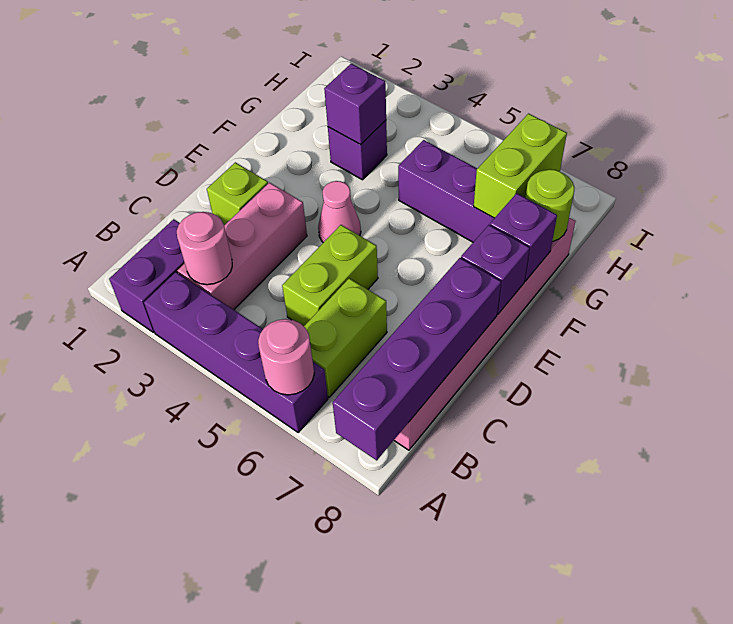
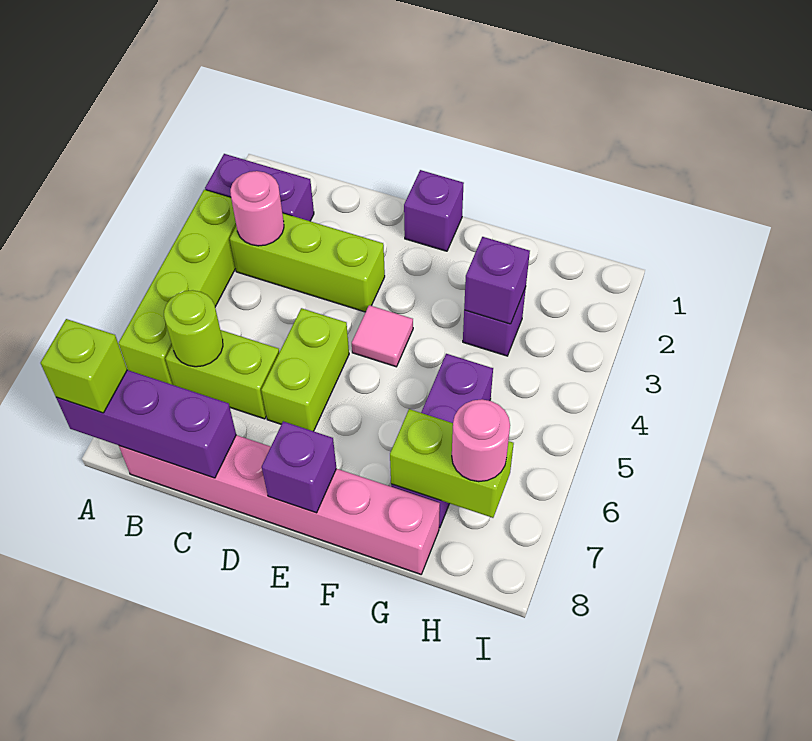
purple brick A3:A6 level 1 -> lime brick A3:A6 level 1
pink round brick A6 level 2 -> pink round brick H7 level 3
purple brick A8:D8 level 2 -> purple brick A8:C8 level 2
pink brick B3:D3 level 1 -> lime brick B3:D3 level 1
lime brick C5:D5 level 1 -> lime brick D5:D6 level 1
lime brick D2 level 1 -> lime brick A8 level 3
pink cone E4 level 1 -> pink tile E4 level 1
purple brick F8 level 2 -> purple brick E1 level 1
lime round brick G8 level 2 -> lime round brick B6 level 2

